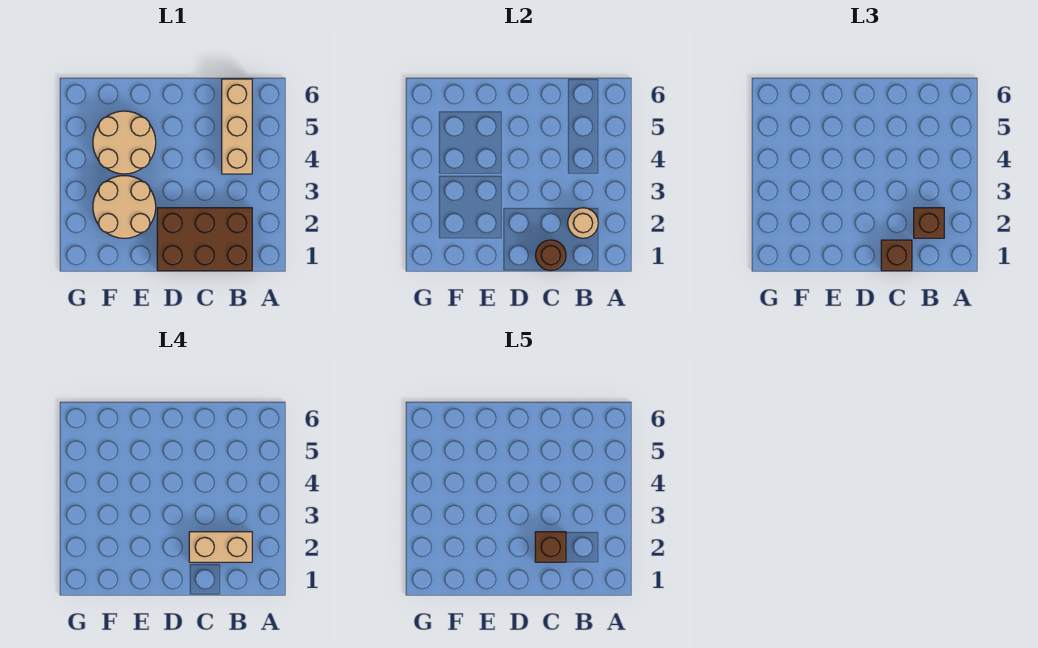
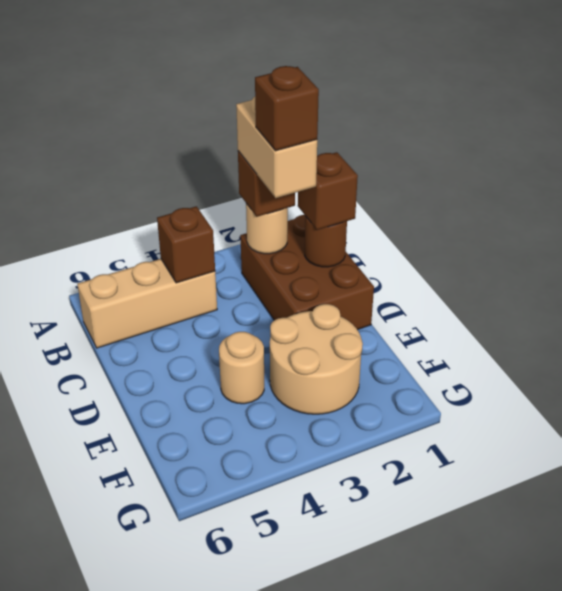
none -> brown brick B4 level 2
tan round brick E4:F5 level 1 -> tan round brick E4 level 1

